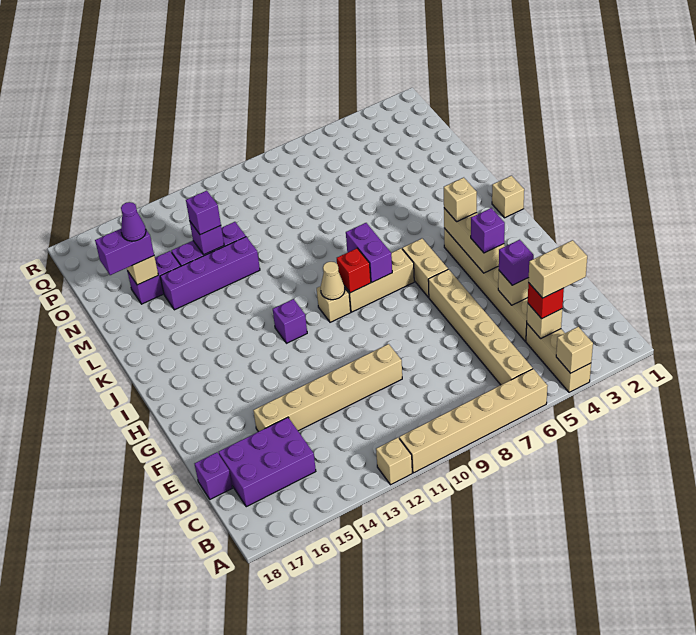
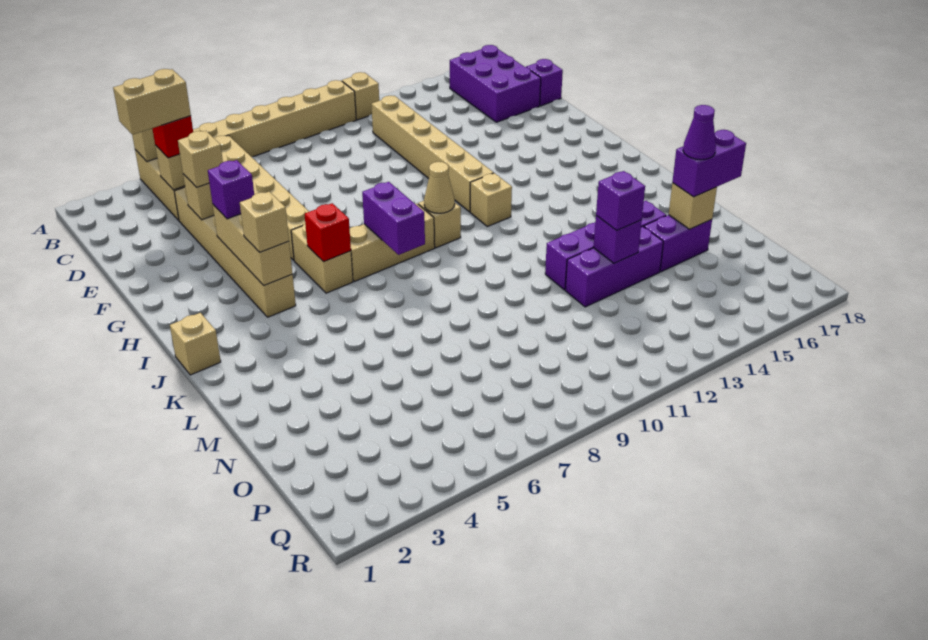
purple brick C15:D17 level 1 -> purple brick B16:D17 level 1
purple brick E4 level 3 -> tan brick E4 level 3
tan brick E10:E15 level 1 -> tan brick C12:H12 level 1
red brick I9 level 2 -> red brick I6 level 2
purple brick I12 level 1 -> tan brick I12 level 1

